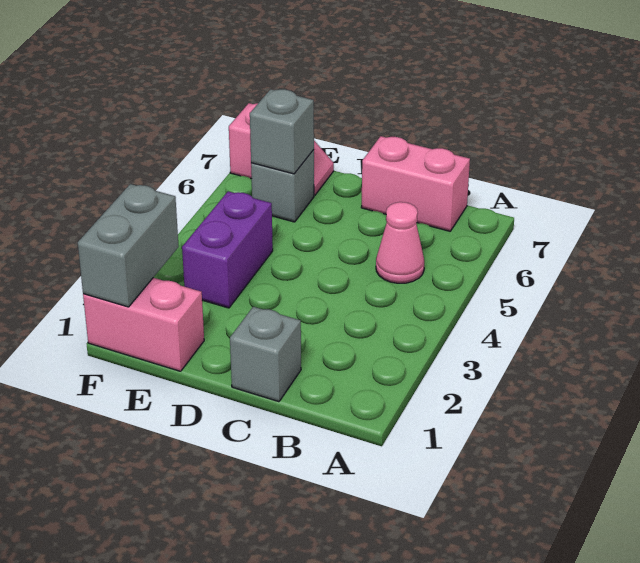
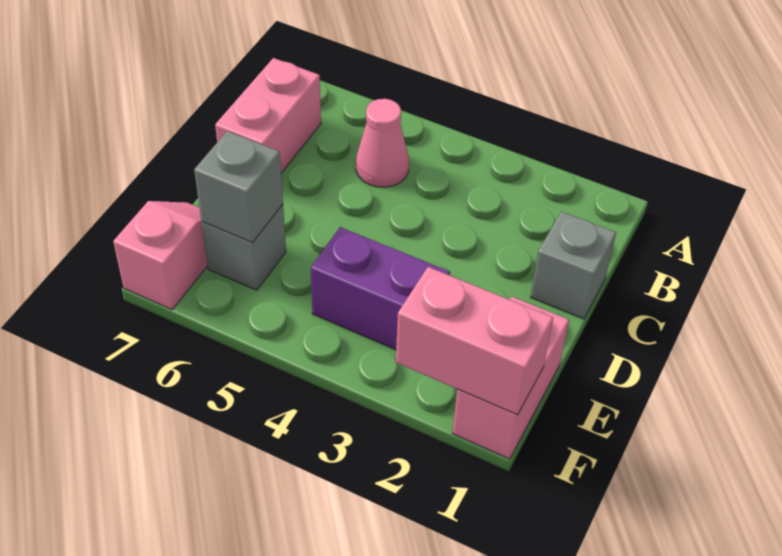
grey brick F1:F2 level 2 -> pink brick F1:F2 level 2

